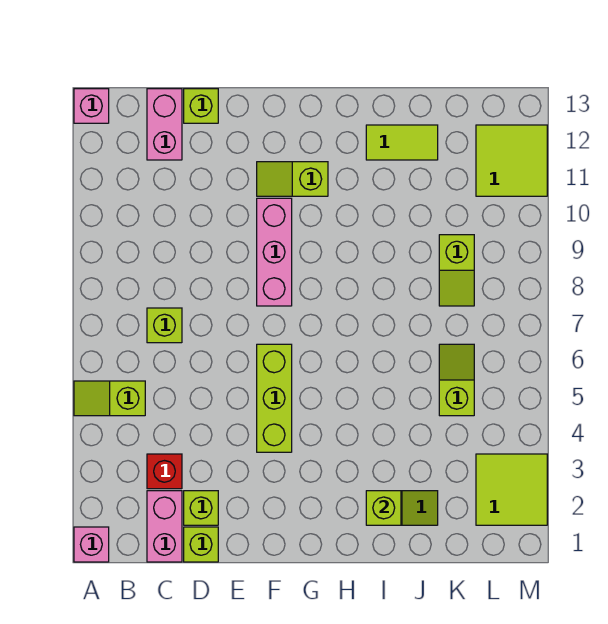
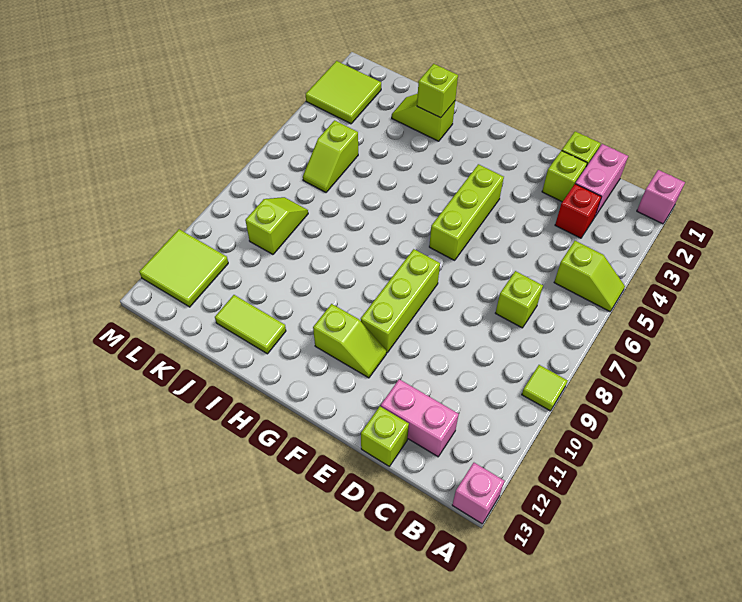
none -> lime tile A9 level 1
pink brick C12:C13 level 1 -> pink brick C12:D12 level 1
pink brick F8:F10 level 1 -> lime brick F8:F10 level 1

